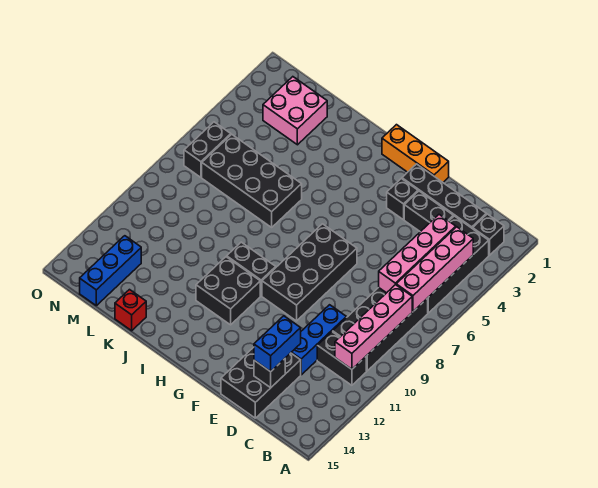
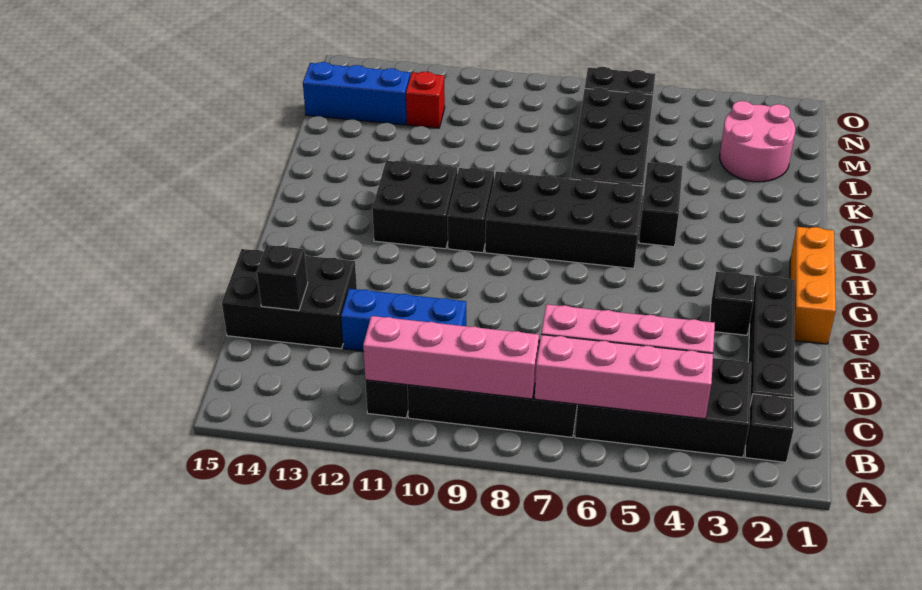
black brick D3:E3 level 1 -> black brick I5:J5 level 1
blue brick D13:D14 level 3 -> none
black brick F7:G10 level 1 -> black brick H6:I9 level 1
red brick K15 level 1 -> red brick M12 level 1
pink brick L2:M3 level 1 -> pink round brick L2:M3 level 1

